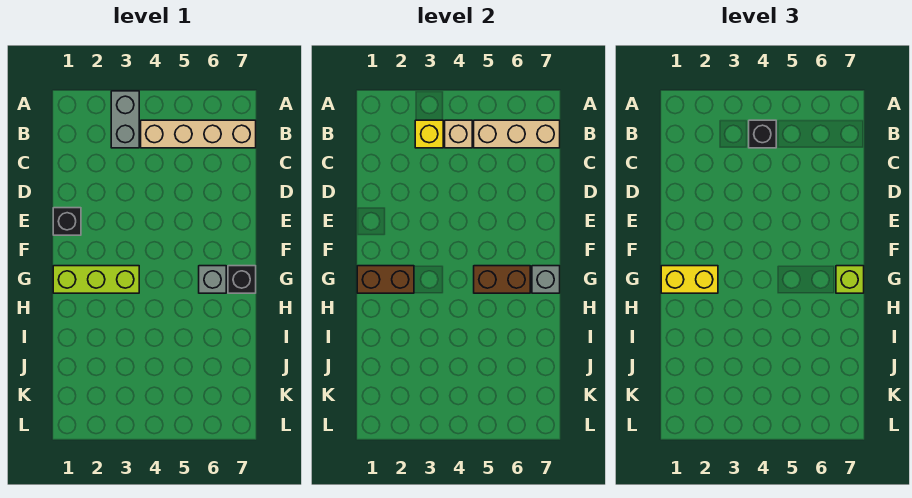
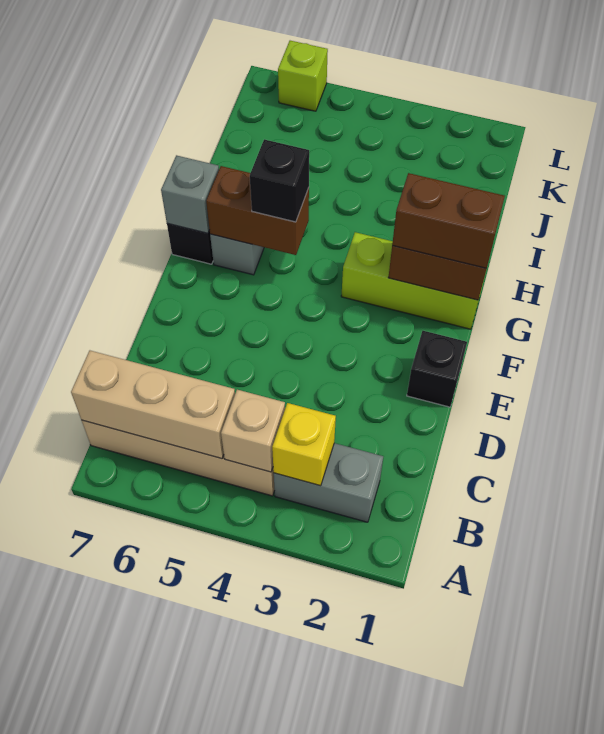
grey brick A3:B3 level 1 -> grey brick B2:B3 level 1
black brick B4 level 3 -> black brick G5 level 3
yellow brick G1:G2 level 3 -> brown brick G1:G2 level 3
lime brick G7 level 3 -> lime brick L6 level 1

